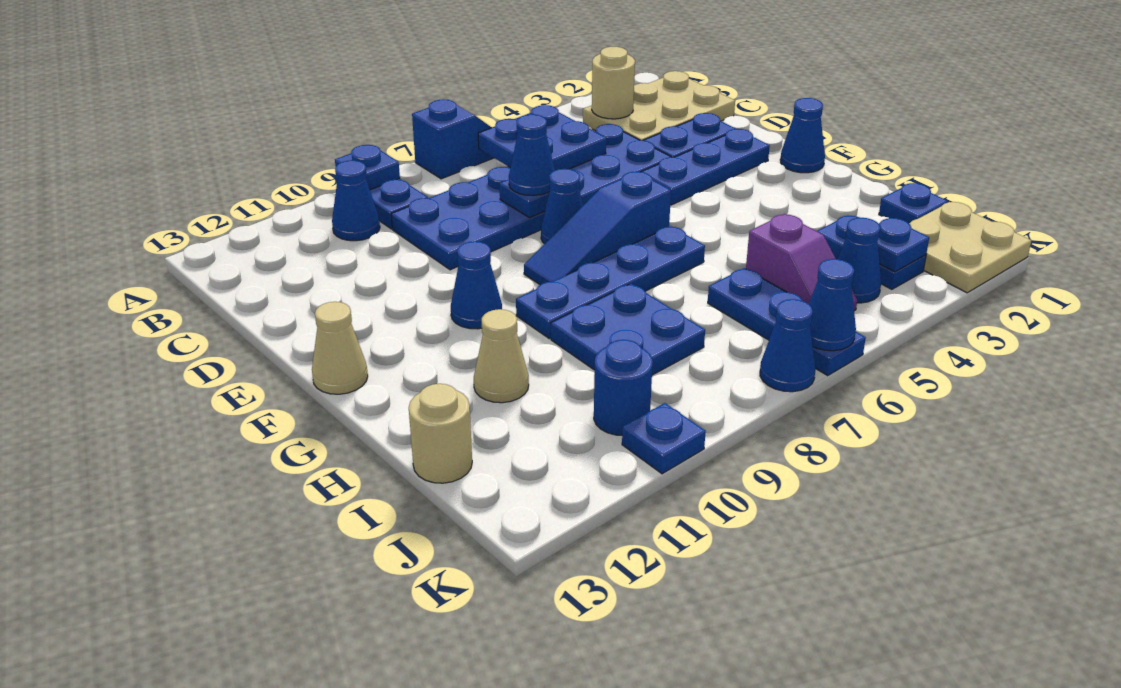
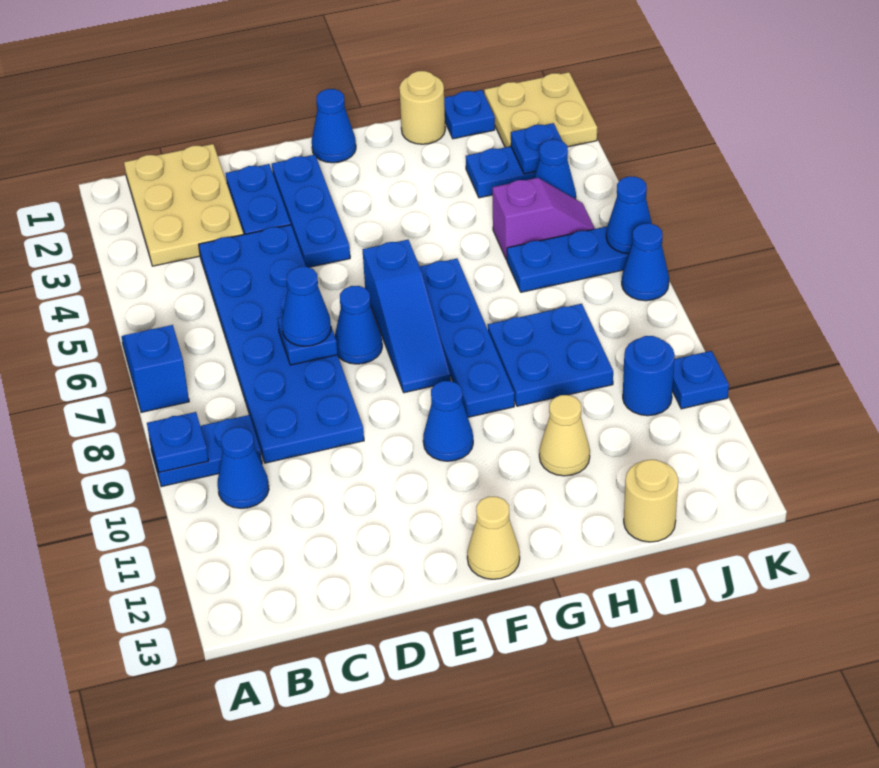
tan round brick B3 level 2 -> tan round brick H1 level 1
blue plate B5:C6 level 2 -> none

